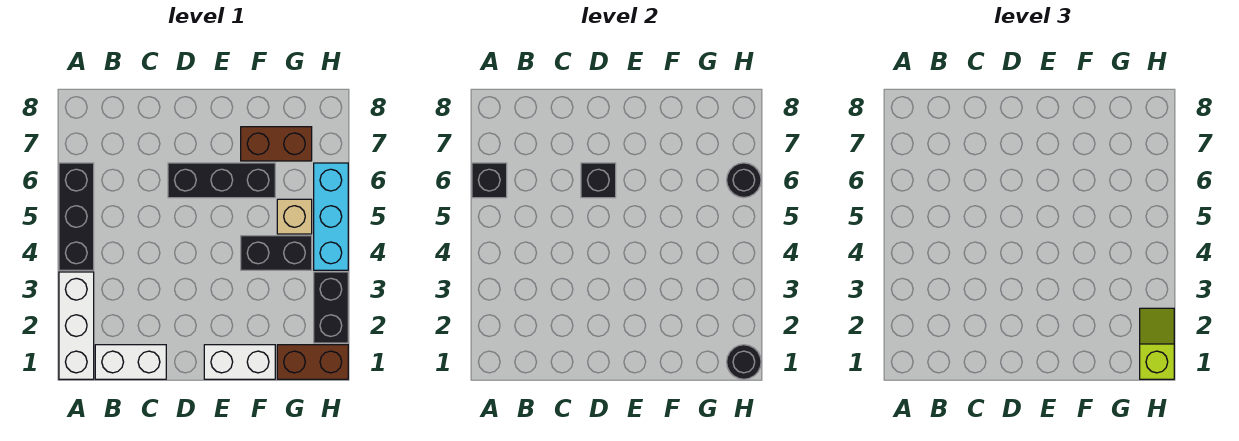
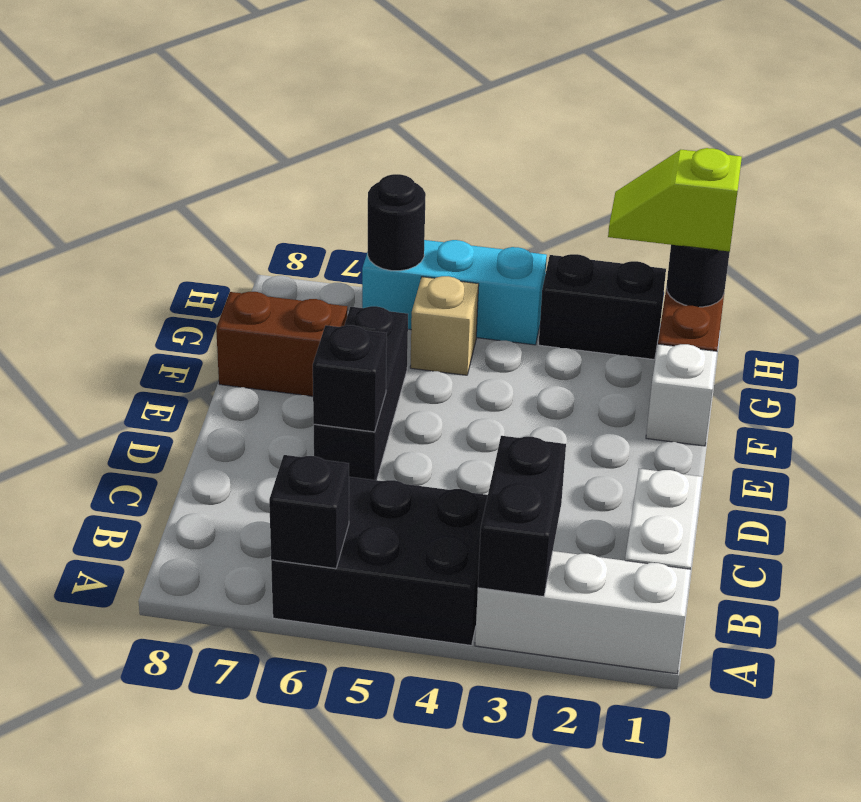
black brick A4:A6 level 1 -> black brick A4:B6 level 1
white brick E1:F1 level 1 -> white brick F1 level 1
black brick F4:G4 level 1 -> black brick A3:B3 level 2
brown brick F7:G7 level 1 -> brown brick F7:F8 level 1

